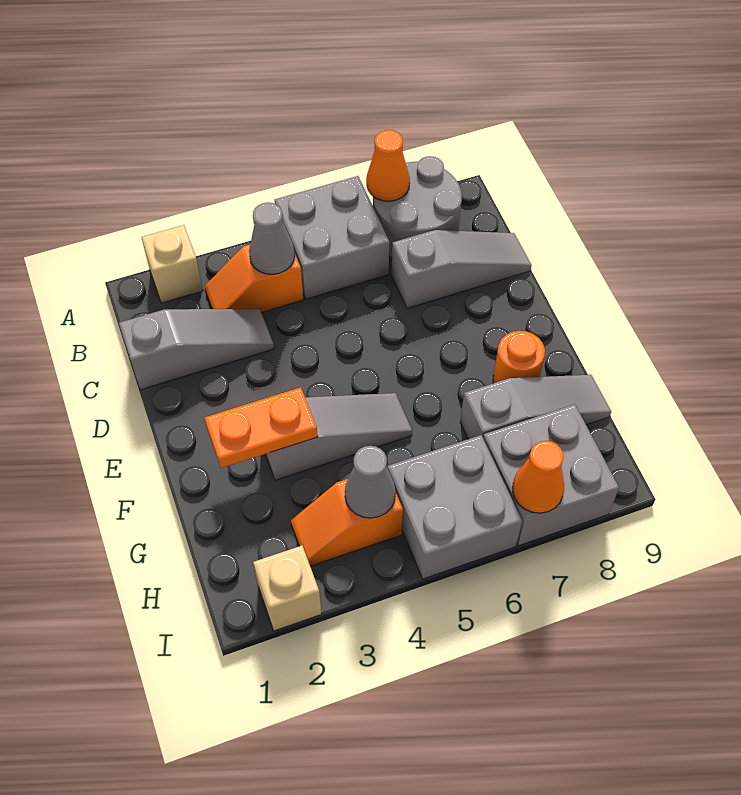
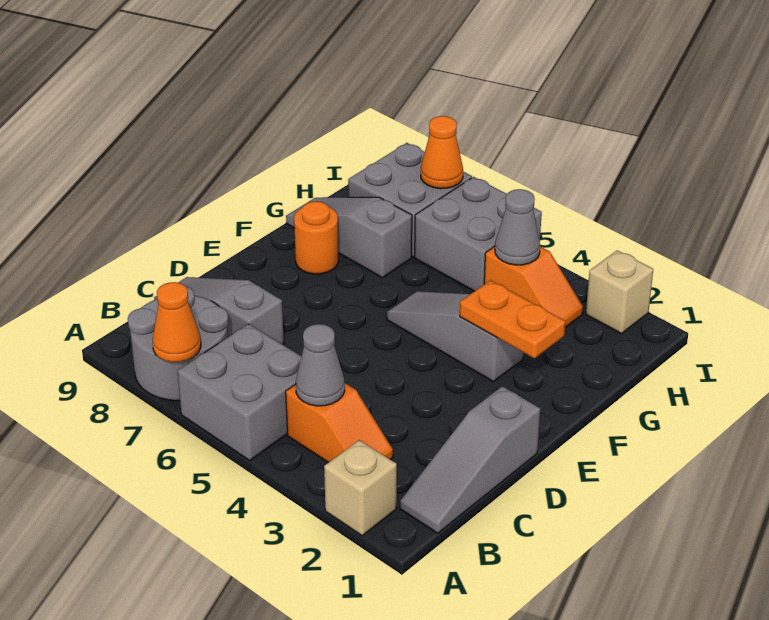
grey slope C1:C3 level 1 top 1 -> grey slope B1:D1 level 1 top D

